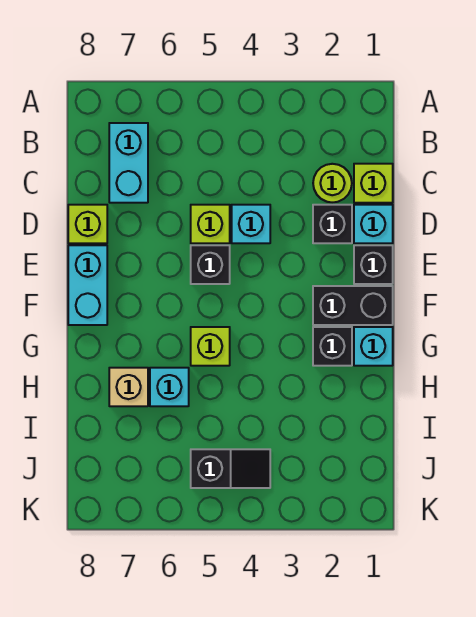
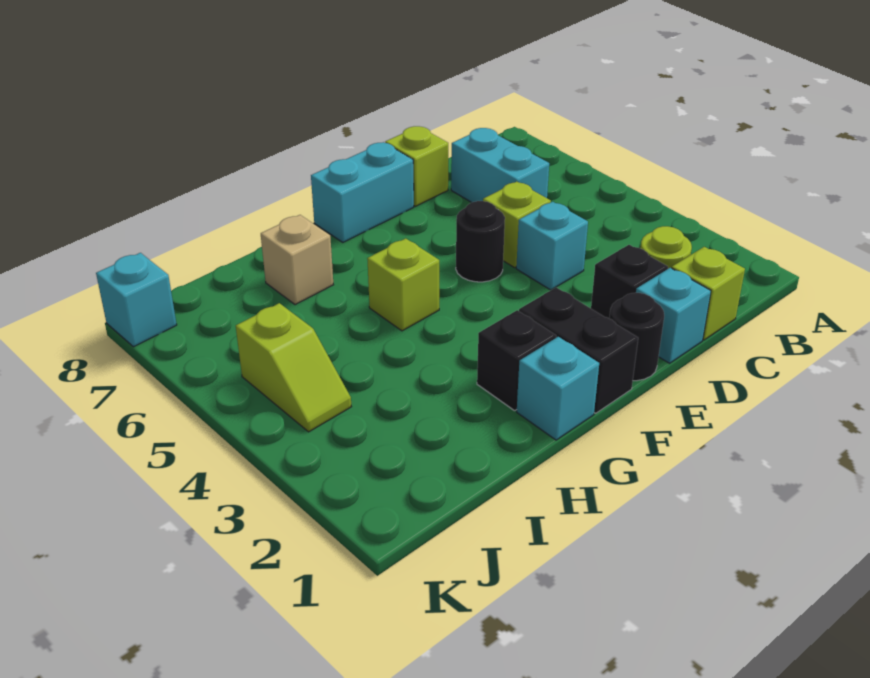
cyan brick B7:C7 level 1 -> cyan brick C6:C7 level 1
black brick E1 level 1 -> black round brick E1 level 1
black brick E5 level 1 -> black round brick E5 level 1
cyan brick H6 level 1 -> cyan brick K8 level 1
black slope J4:J5 level 1 top 5 -> lime slope J4:J5 level 1 top 5

